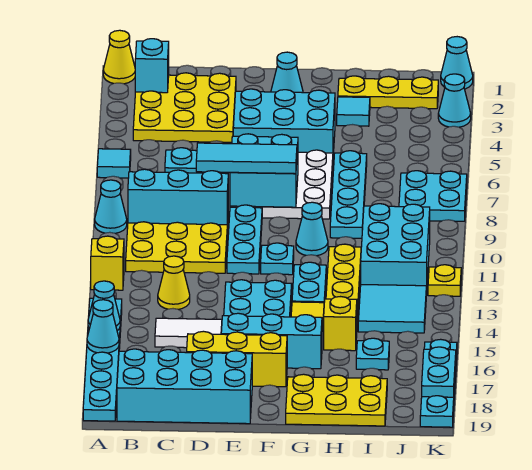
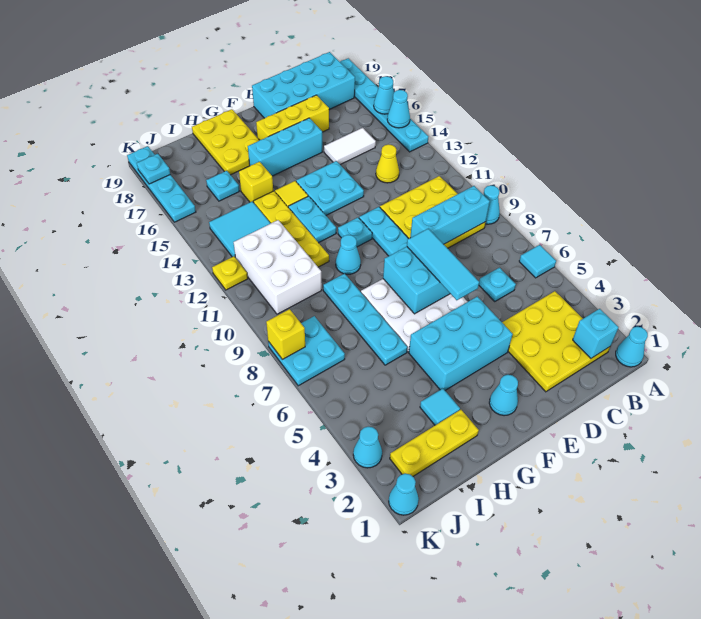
yellow cone A1 level 1 -> cyan cone A1 level 1
yellow brick A12 level 1 -> yellow brick K8 level 2
cyan tile D8:F8 level 3 -> cyan tile E6:E8 level 3
yellow plate G18:I19 level 1 -> yellow plate G17:H19 level 1
cyan brick I10:J12 level 1 -> white brick I10:J12 level 1
cyan plate K17:K18 level 2 -> cyan plate K18 level 2

